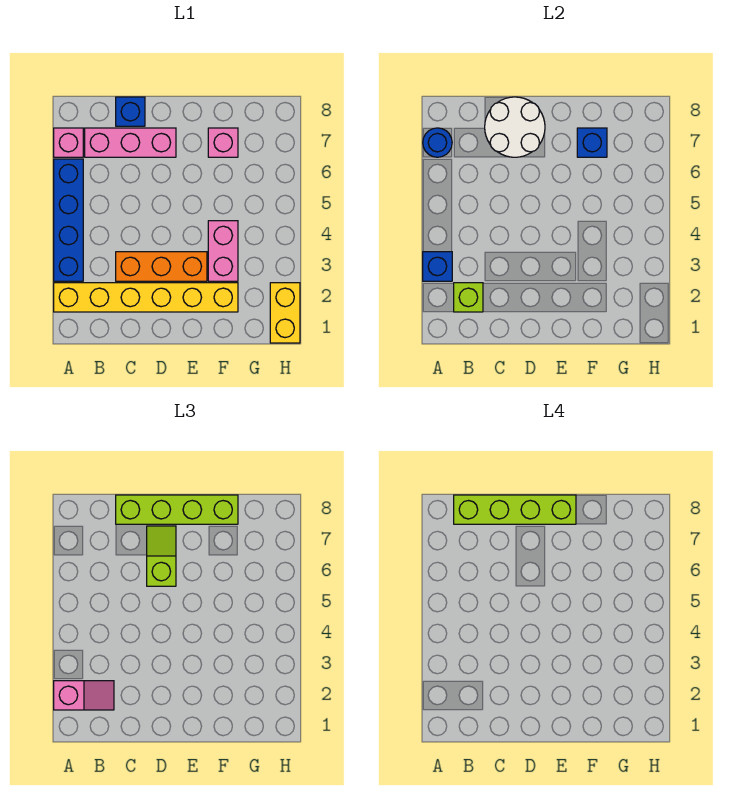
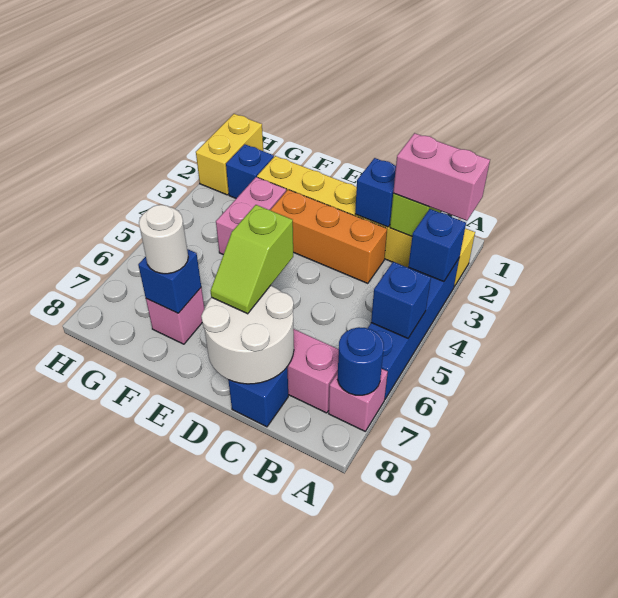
pink slope A2:B2 level 3 top A -> pink brick A2:B2 level 3
none -> blue brick A5 level 2
lime brick B8:E8 level 4 -> none
none -> blue brick C2 level 2
lime brick C8:F8 level 3 -> none
none -> white round brick F7 level 3
none -> blue brick G2 level 1

